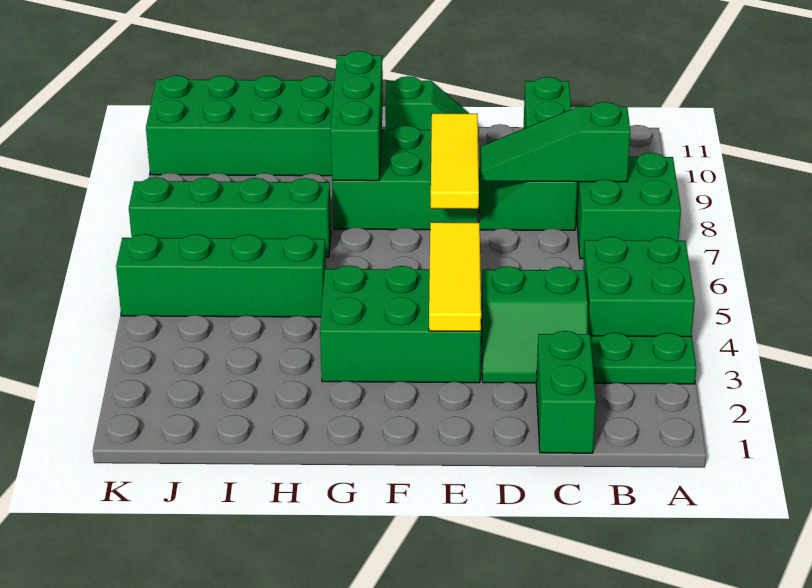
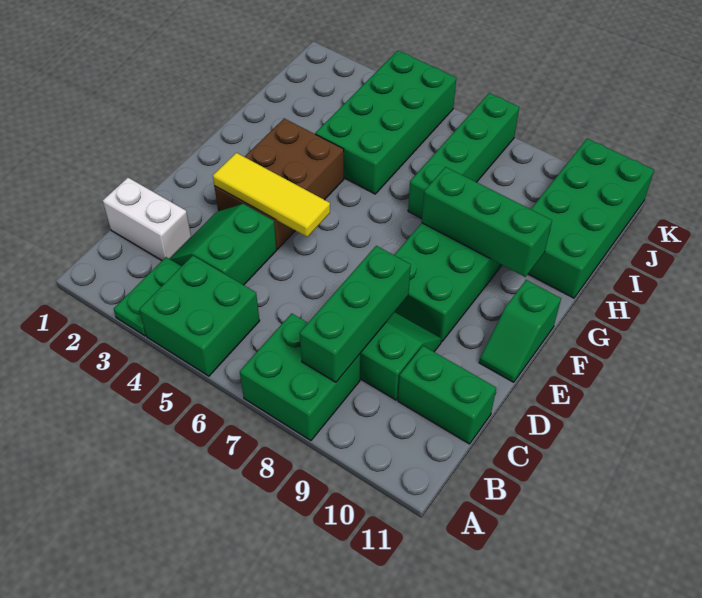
green slope B8:D8 level 2 top B -> green brick B8:D8 level 2
green brick C1:C2 level 1 -> white brick C1:C2 level 1
green brick E3:G4 level 1 -> brown brick E3:G4 level 1
yellow tile E7:E9 level 2 -> none
green brick H5:K5 level 1 -> green brick H4:K5 level 1

